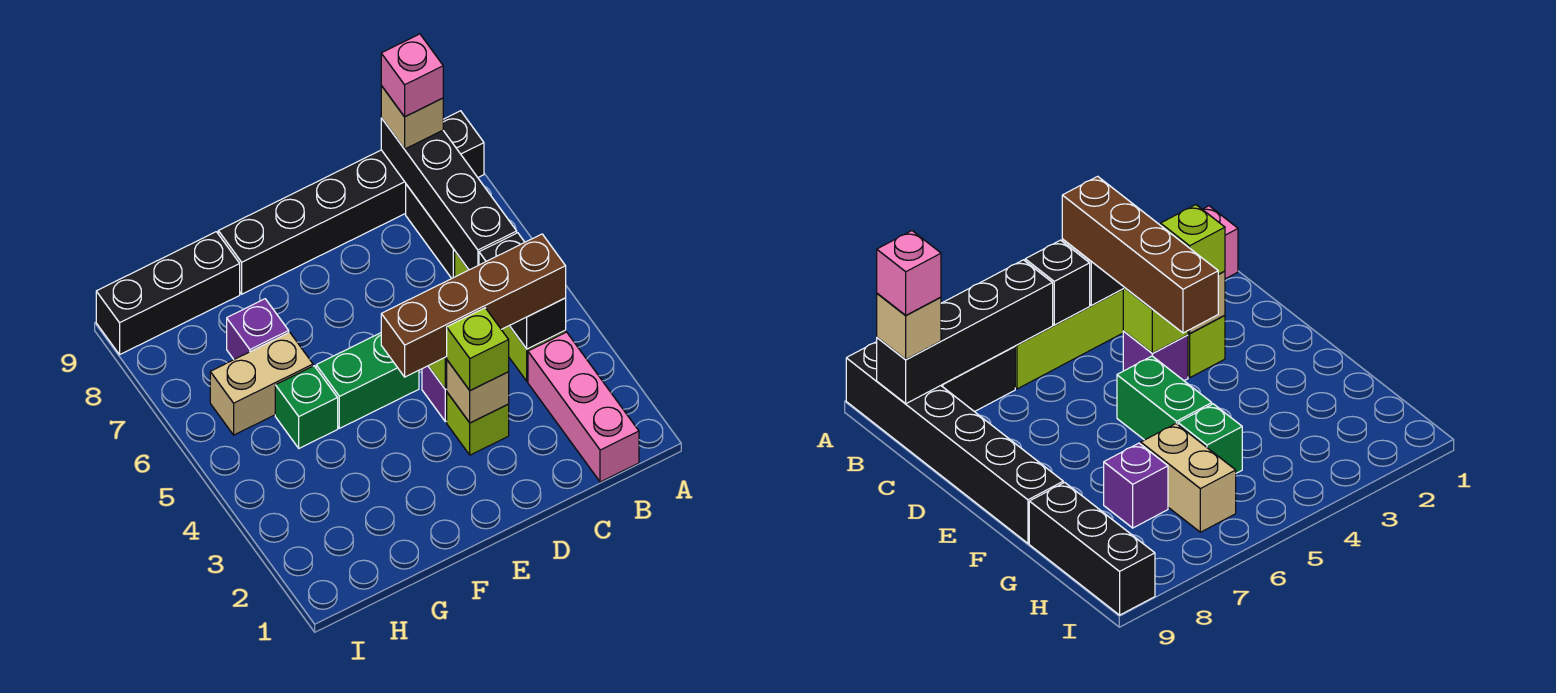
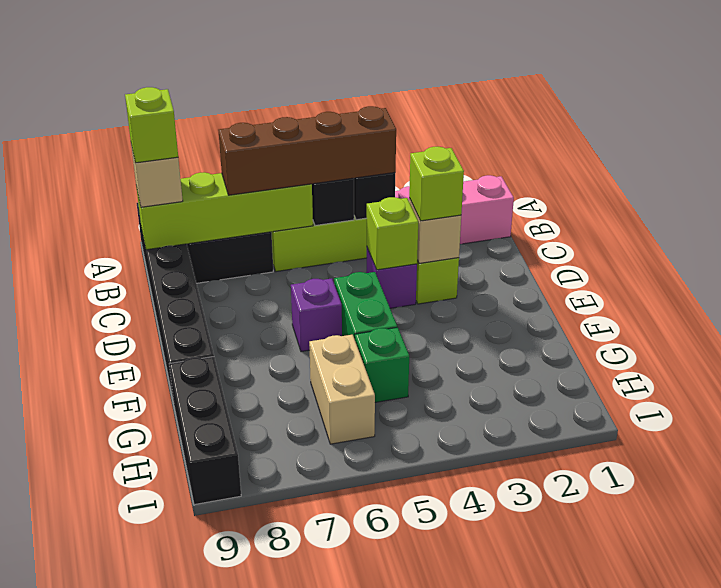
brown brick B4:E4 level 3 -> brown brick B4:B7 level 3
black brick B6:B9 level 2 -> lime brick B6:B9 level 2
pink brick B9 level 4 -> lime brick B9 level 4
purple brick G7 level 1 -> purple brick E6 level 1

